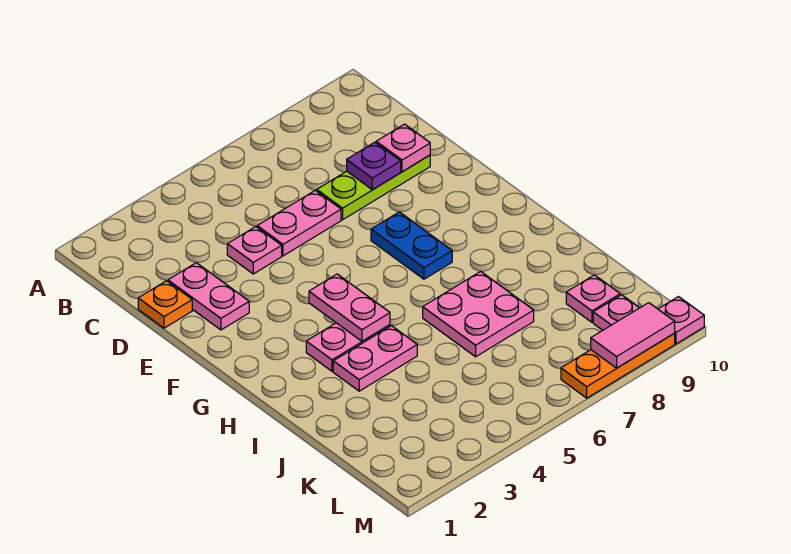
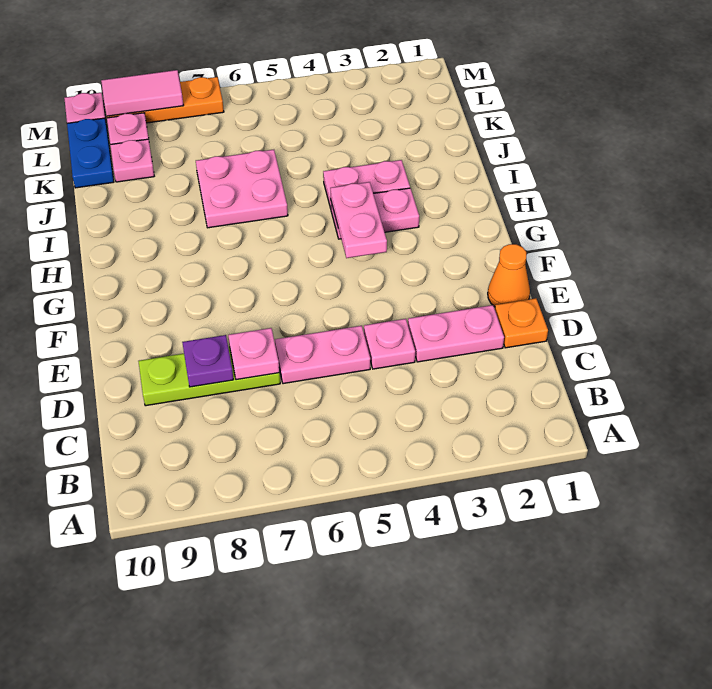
pink plate D2:E2 level 1 -> pink plate D2:D3 level 1
pink plate D9 level 2 -> pink plate D7 level 2
none -> orange cone E1 level 1
blue plate F7:G7 level 1 -> blue plate K10:L10 level 1

